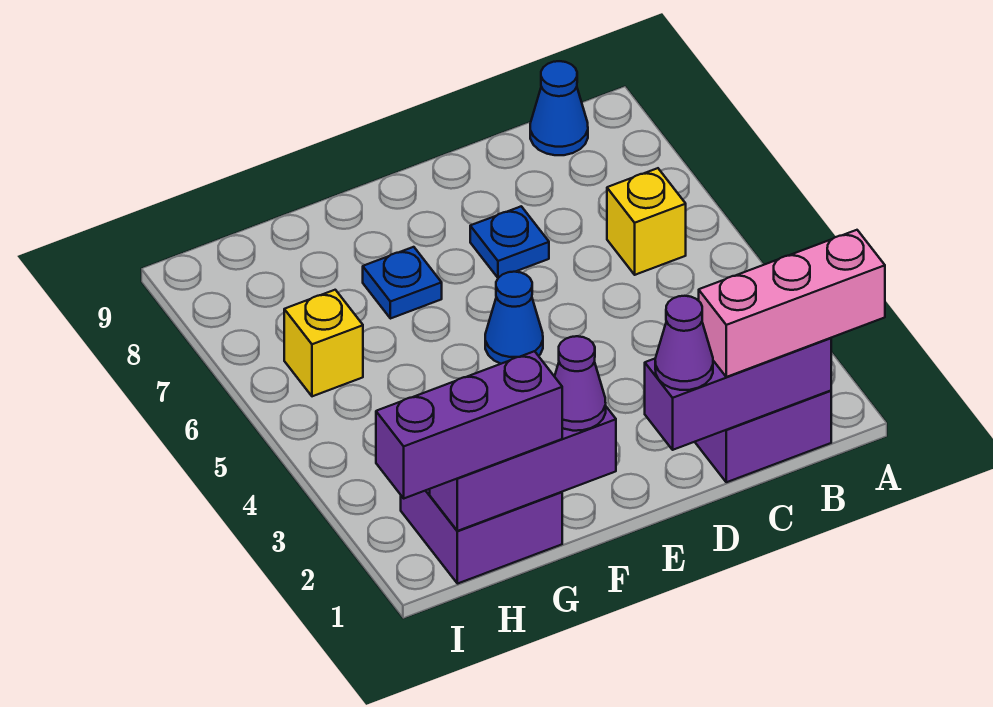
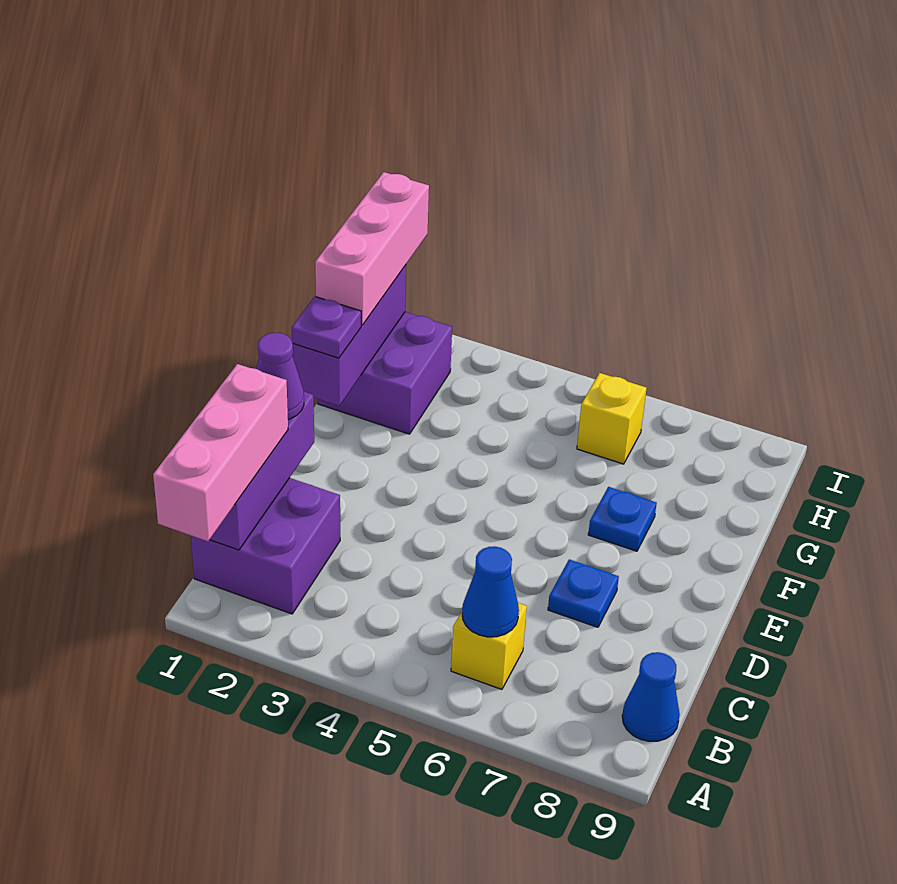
blue cone E5 level 1 -> blue cone B6 level 2
purple cone F1 level 3 -> purple plate F1 level 3
purple brick G1:I1 level 3 -> pink brick G1:I1 level 3

